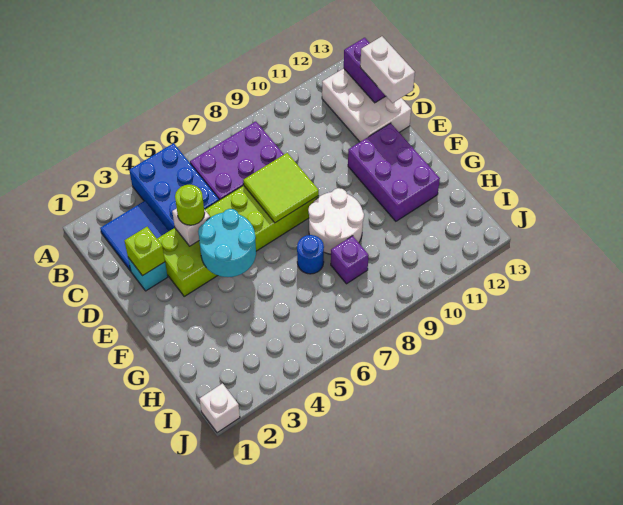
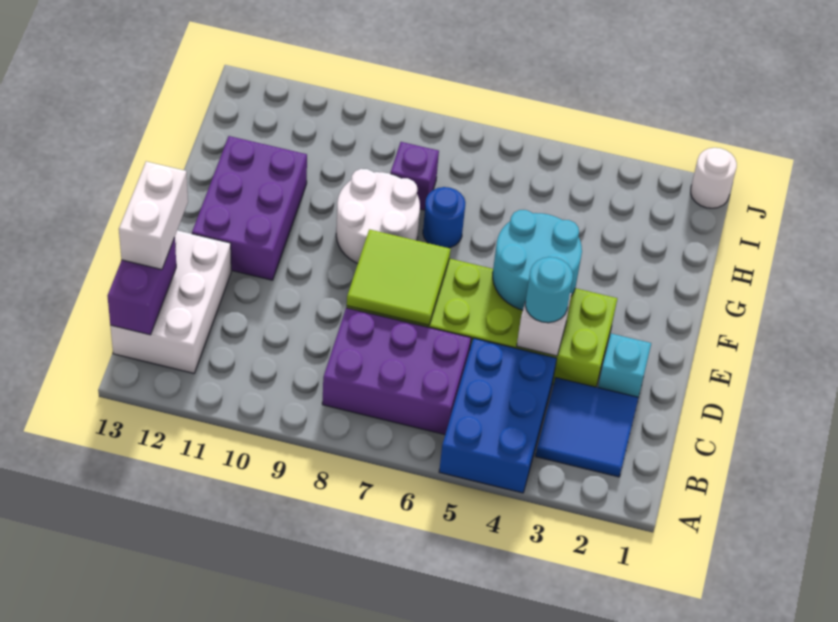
lime brick D2 level 2 -> none
lime round brick D4 level 3 -> cyan round brick D4 level 3
white brick J1 level 1 -> white round brick J1 level 1

